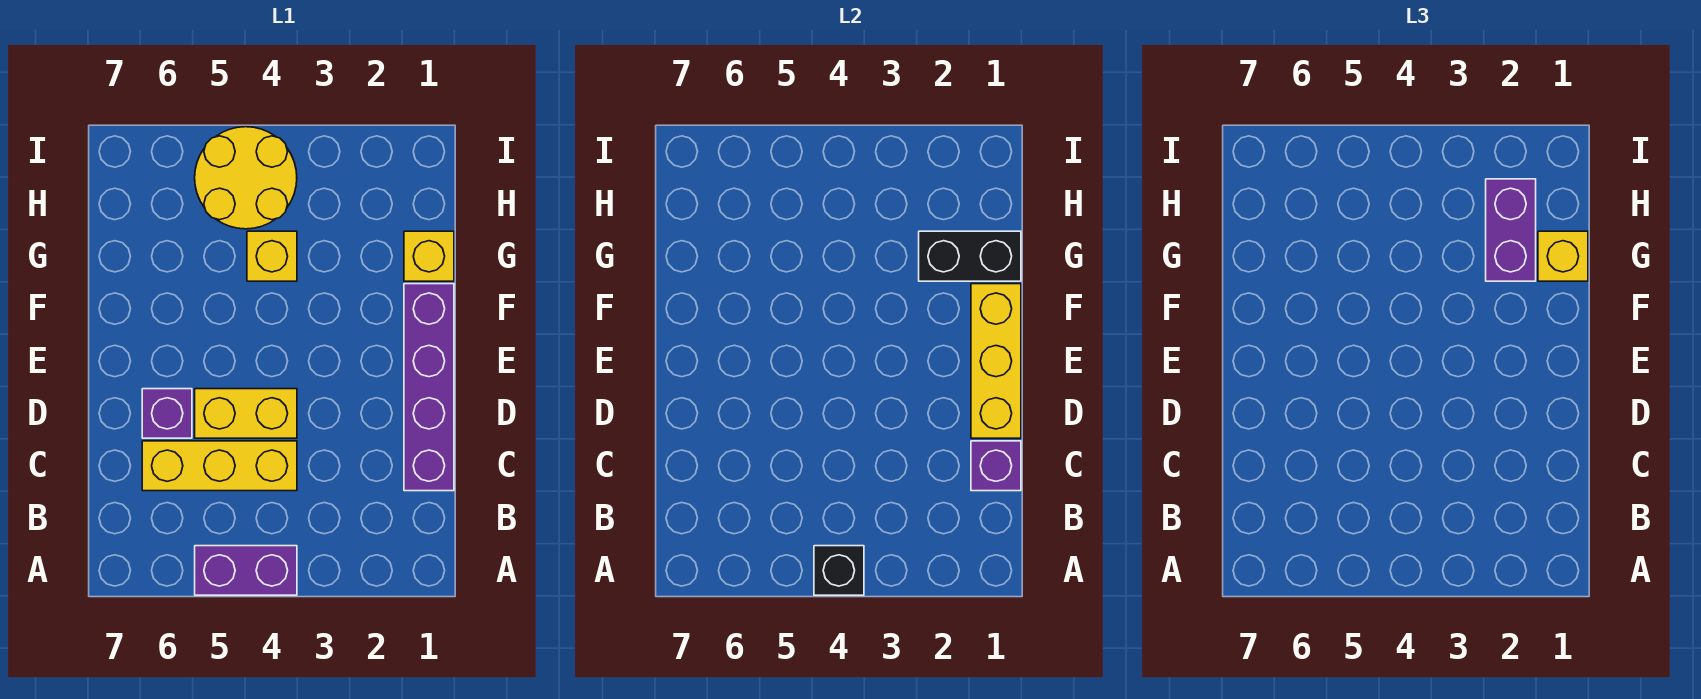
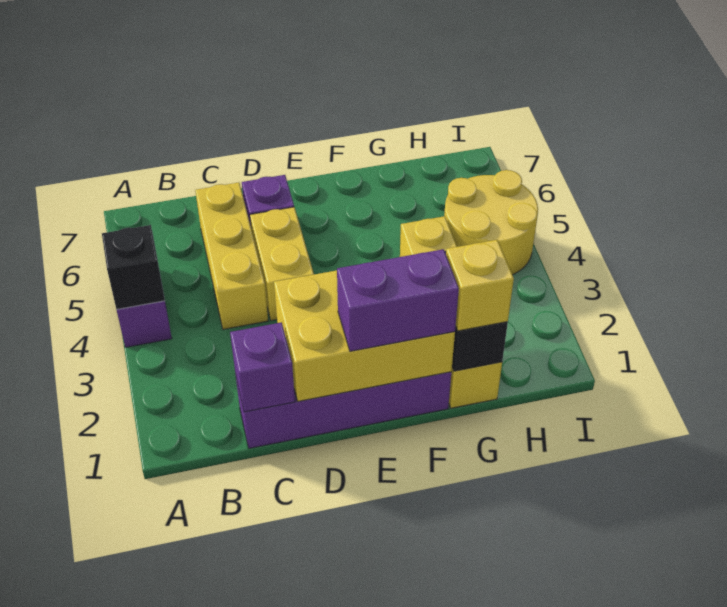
yellow brick D1:F1 level 2 -> yellow brick D1:F2 level 2
purple brick G2:H2 level 3 -> purple brick E1:F1 level 3

